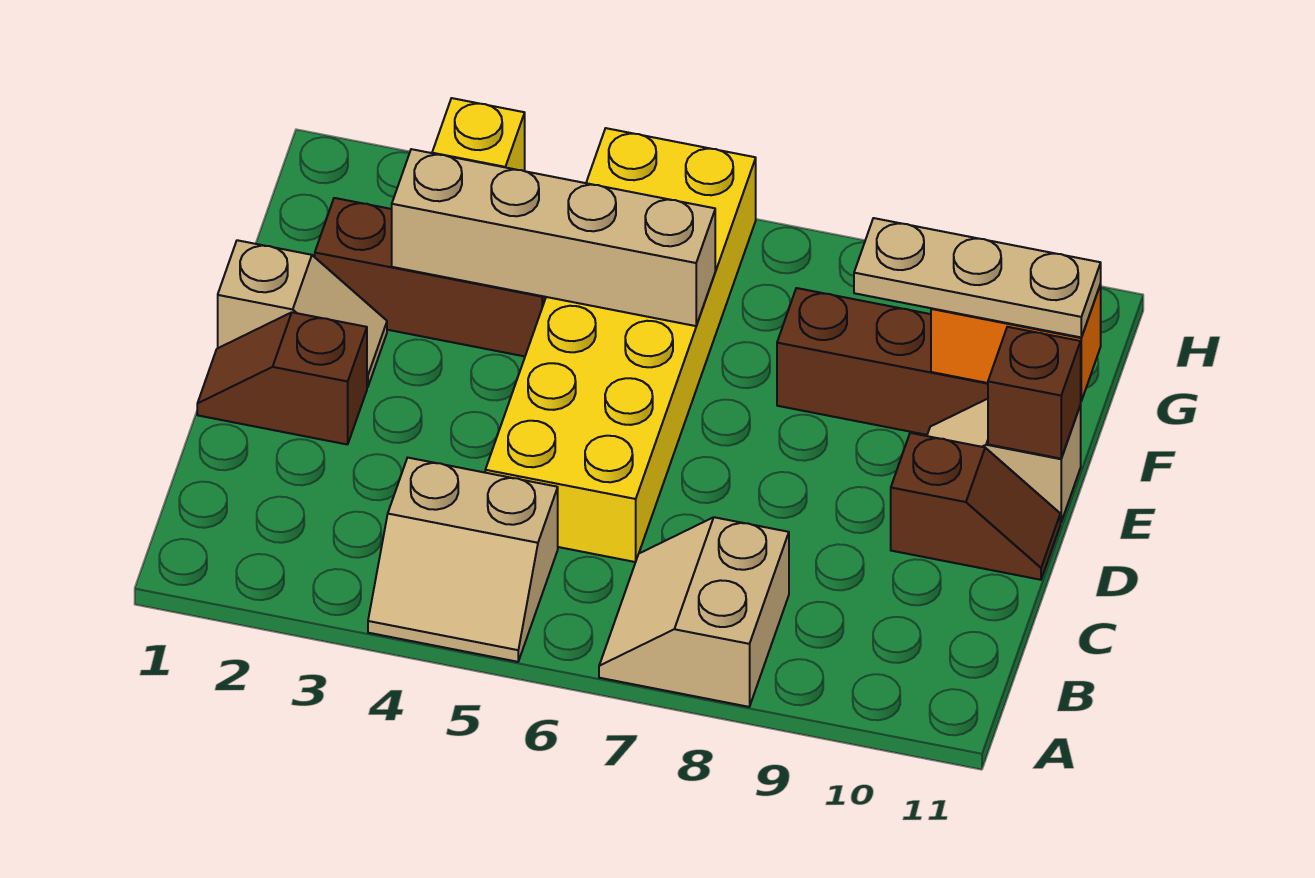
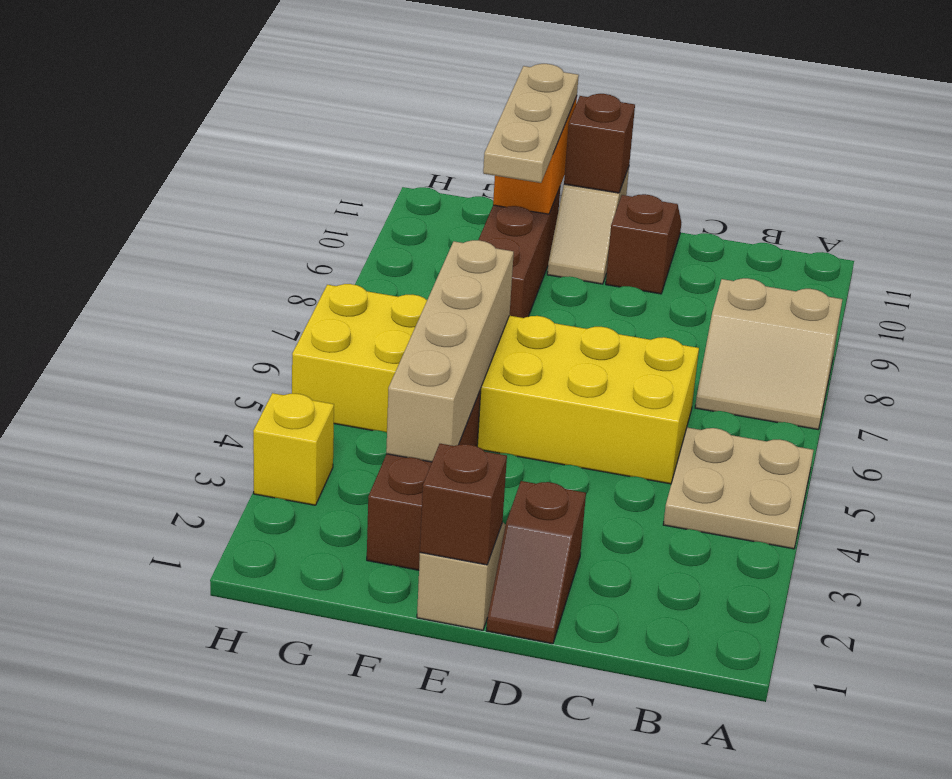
tan slope A4:B5 level 1 top B -> tan plate A4:B5 level 1
none -> brown brick E1 level 2

